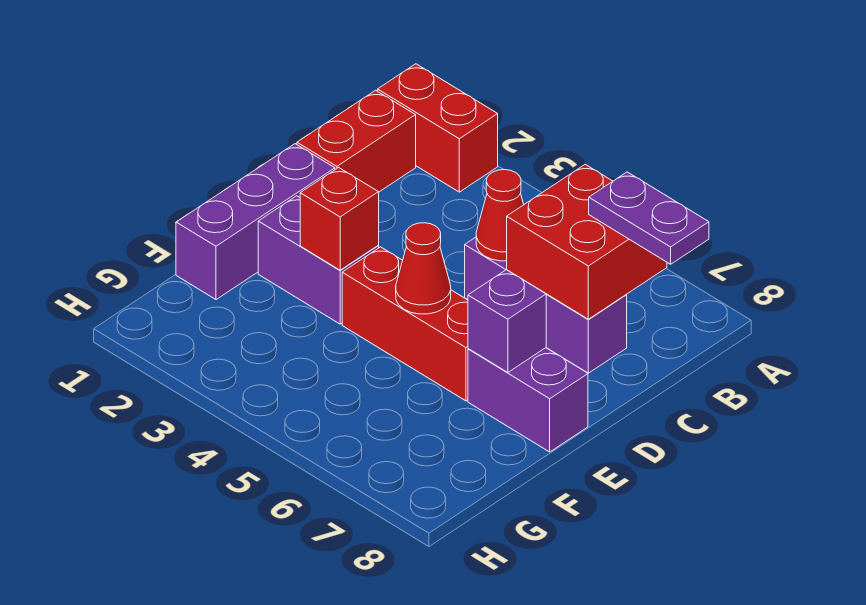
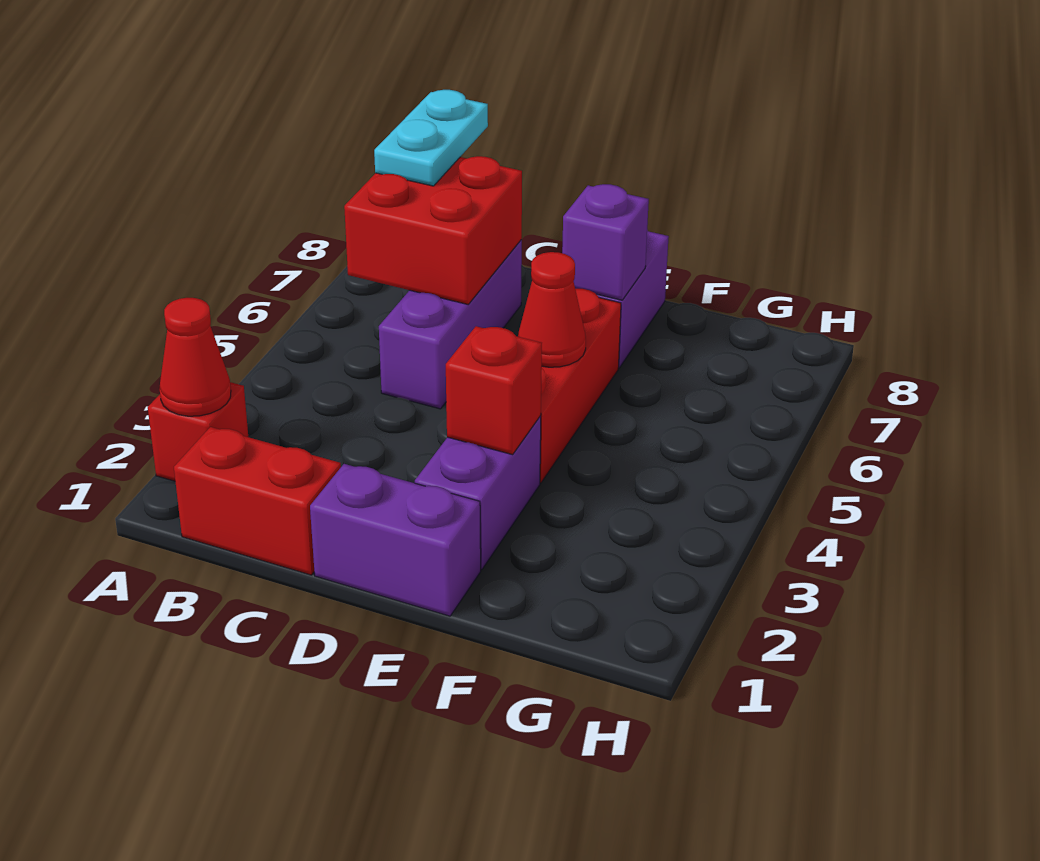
red brick A1:A2 level 1 -> red brick A2 level 1
purple plate B7:B8 level 3 -> cyan plate B7:B8 level 3
red cone C5 level 2 -> red cone A2 level 2
purple brick D1:F1 level 1 -> purple brick D1:E1 level 1

